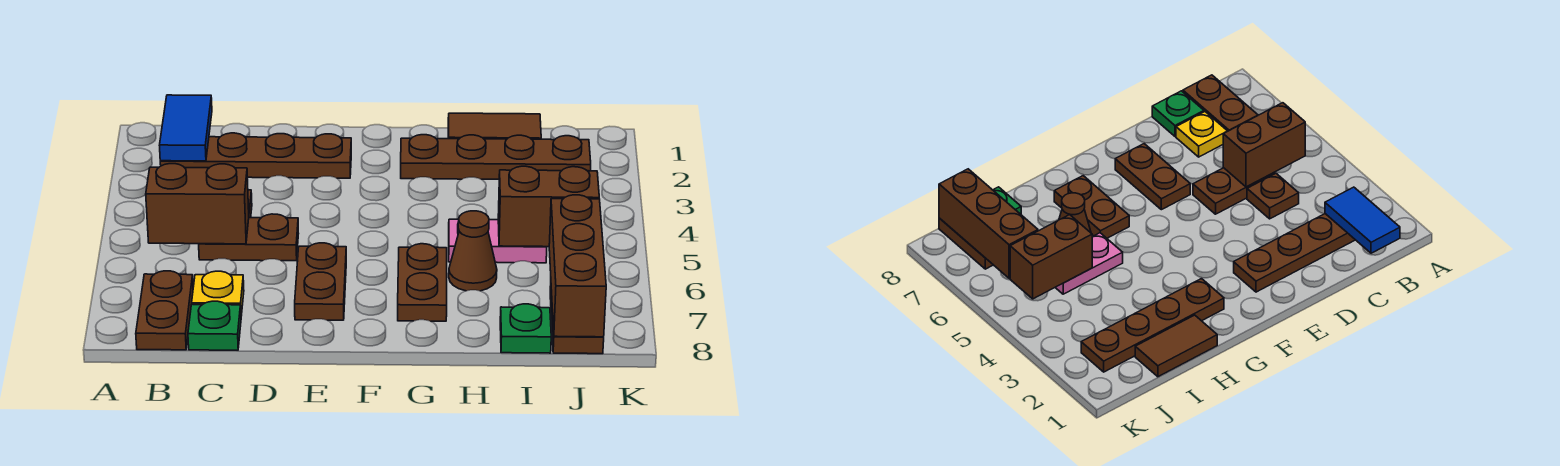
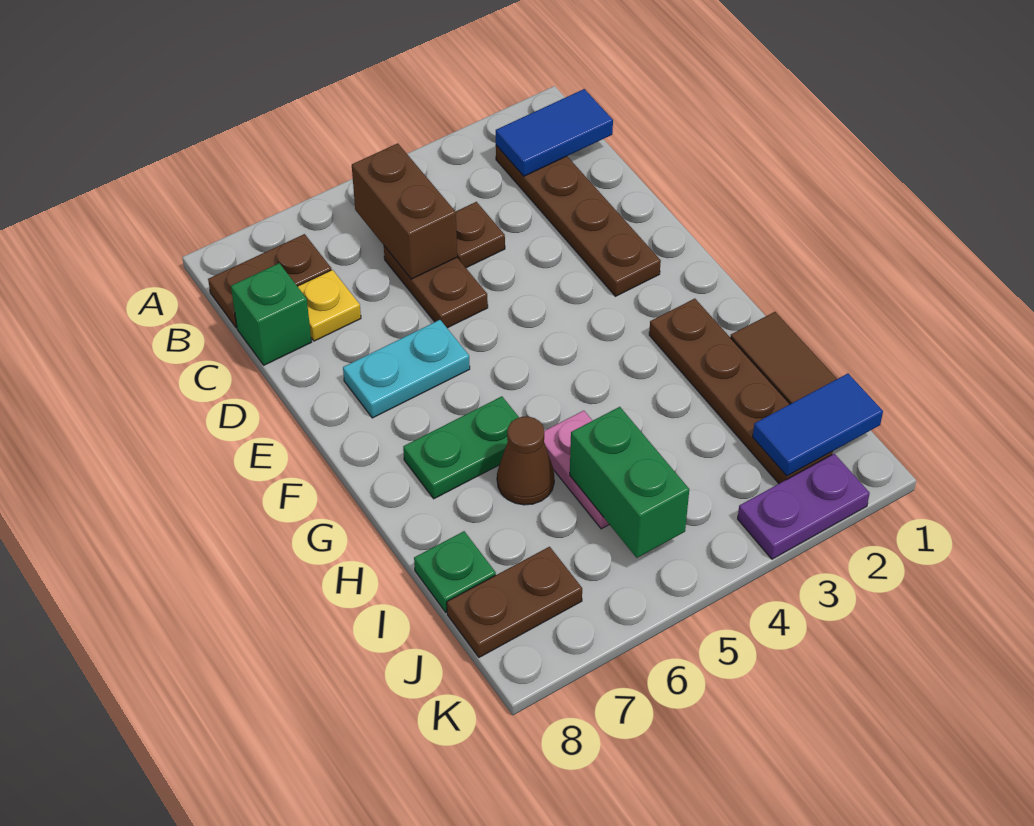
green plate C8 level 1 -> green brick C8 level 1
brown plate E6:E7 level 1 -> cyan plate E6:E7 level 1
brown plate G6:G7 level 1 -> green plate G6:G7 level 1
brown brick I5:J5 level 2 -> green brick I5:J5 level 2
none -> blue tile J1:J2 level 2
brown brick J6:J8 level 2 -> none
none -> purple plate K2:K3 level 1

